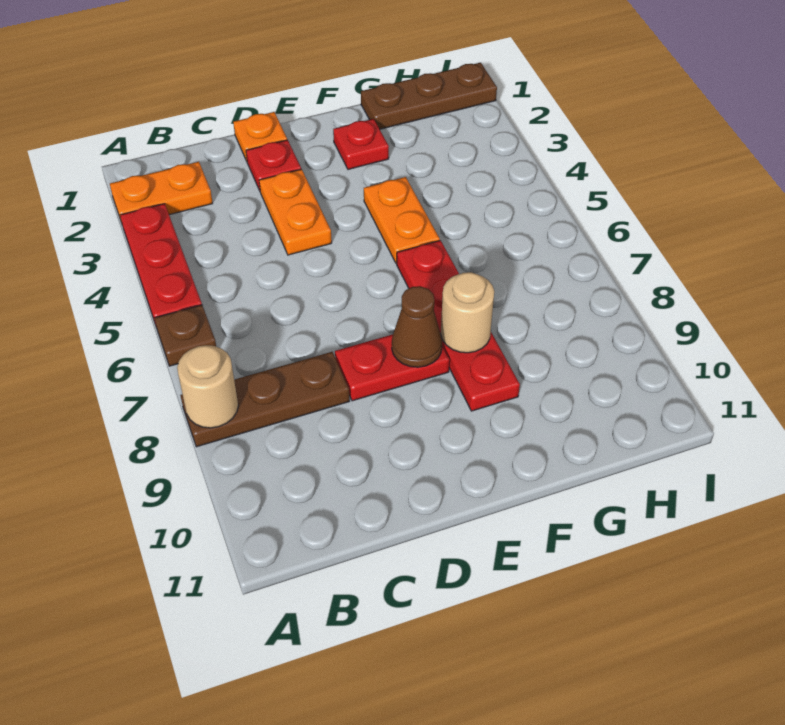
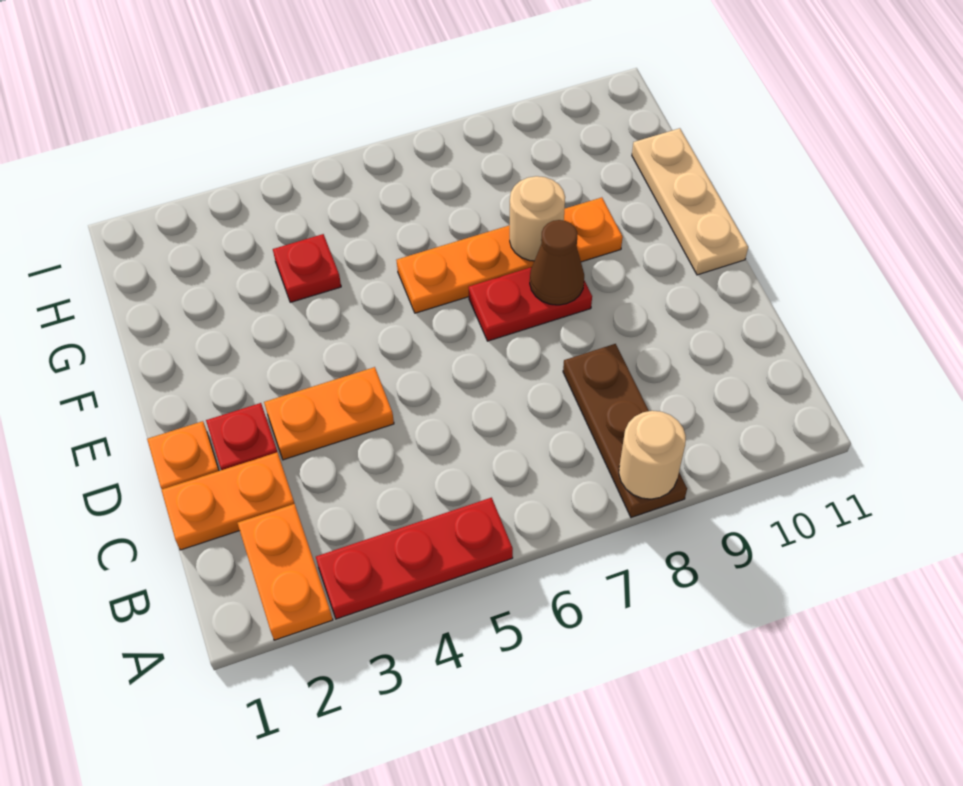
brown plate A6 level 1 -> none
red plate D8:E8 level 1 -> red plate E7:E8 level 1
none -> tan plate E11:G11 level 1
red plate F2 level 1 -> red plate G4 level 1
orange plate F4:F5 level 1 -> orange plate C1:C2 level 1
red plate F6:F9 level 1 -> orange plate F6:F9 level 1
brown plate G1:I1 level 1 -> none

